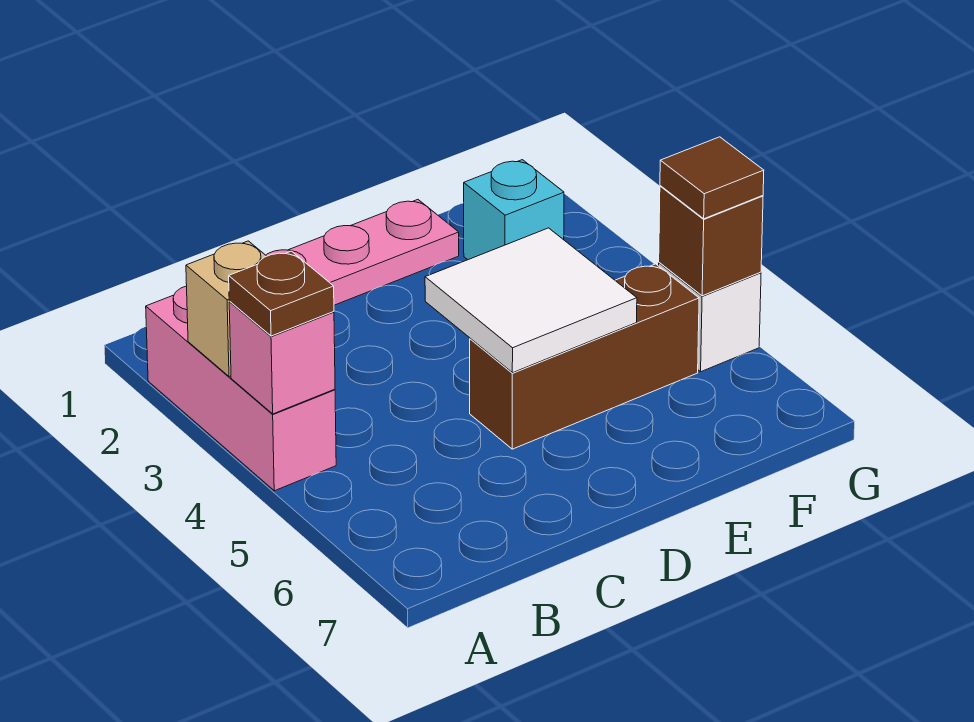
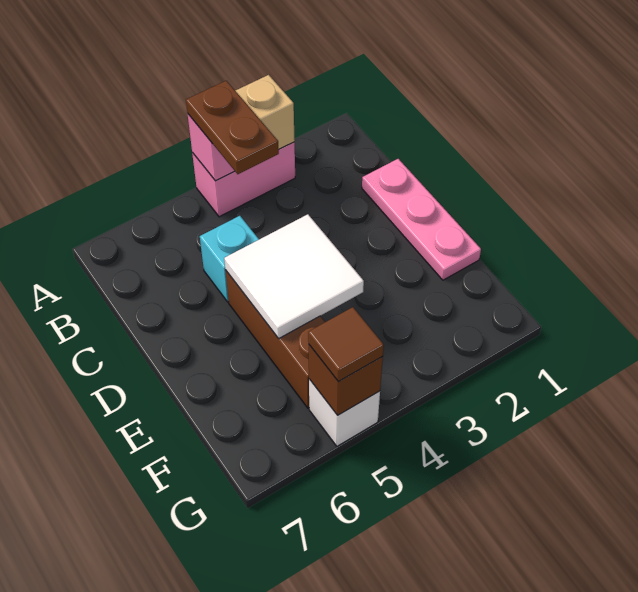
pink brick A2:A4 level 1 -> pink brick A3:A4 level 1
brown plate A4 level 3 -> brown plate A4:B4 level 3
cyan brick F2 level 1 -> cyan brick C5 level 1

